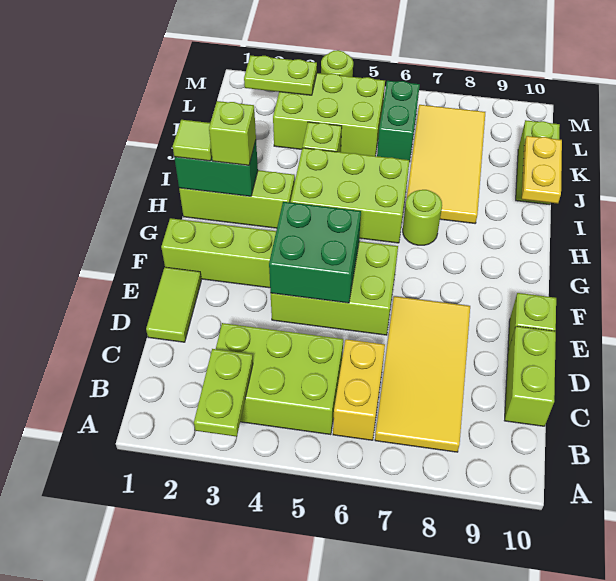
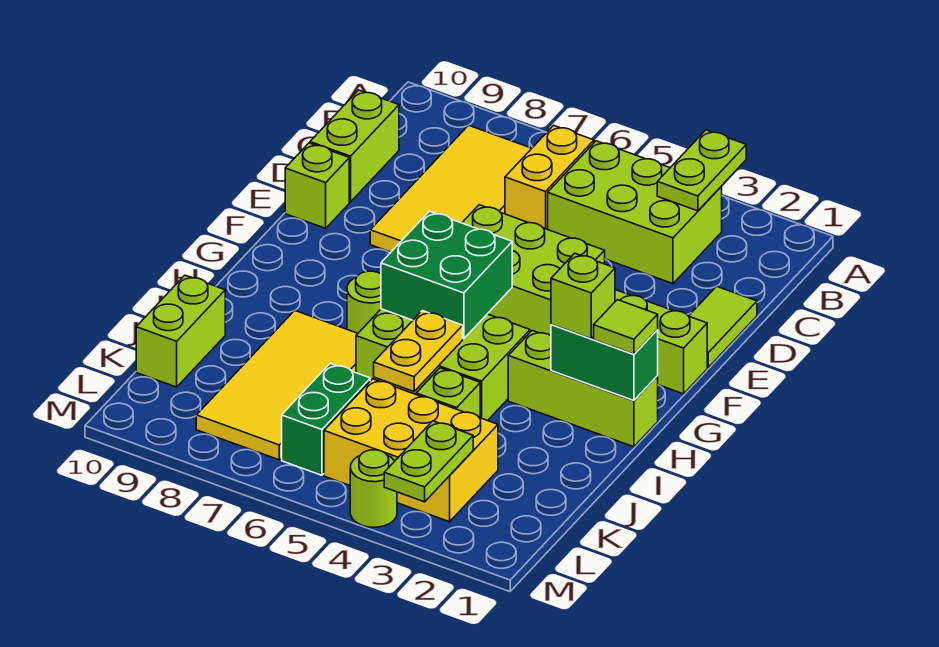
green brick E4:F5 level 2 -> green brick G5:H6 level 2
yellow plate I10:J10 level 2 -> yellow plate I5:J5 level 2
lime brick K3:L5 level 1 -> yellow brick K3:L5 level 1
lime plate L2:L3 level 2 -> lime plate L3:M3 level 2

